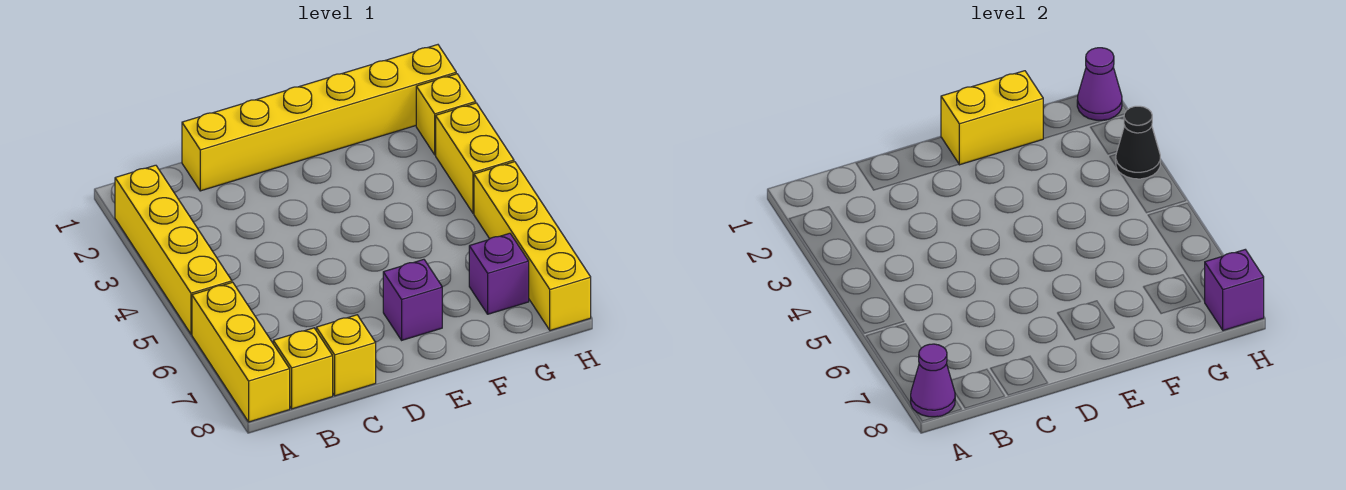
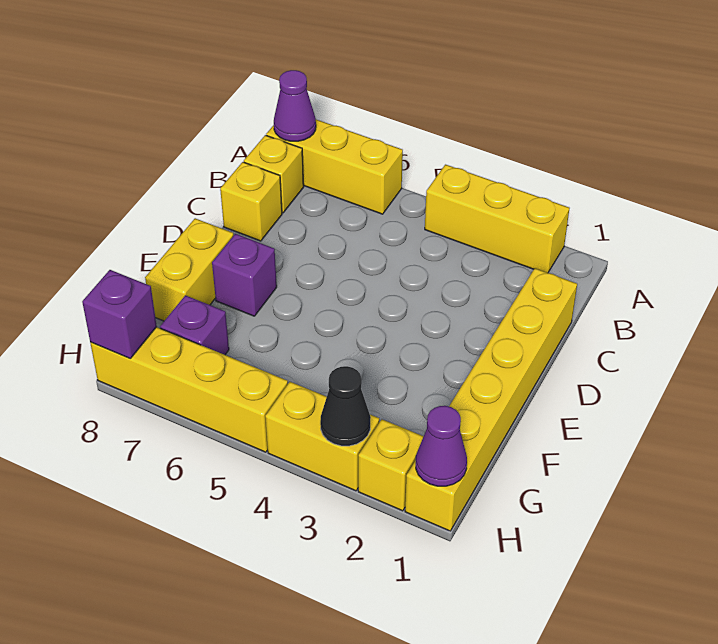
yellow brick A2:A5 level 1 -> yellow brick A2:A4 level 1
yellow brick E1:F1 level 2 -> yellow brick E8:F8 level 1

